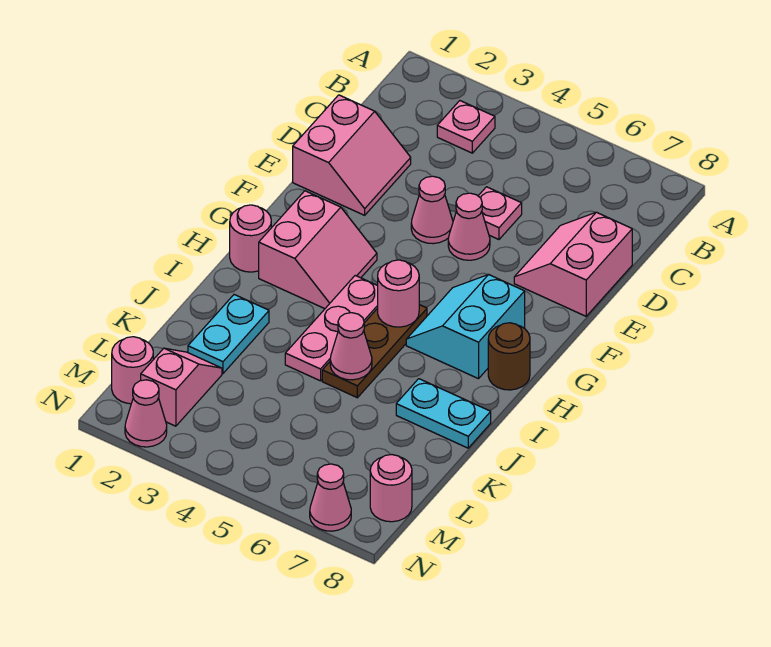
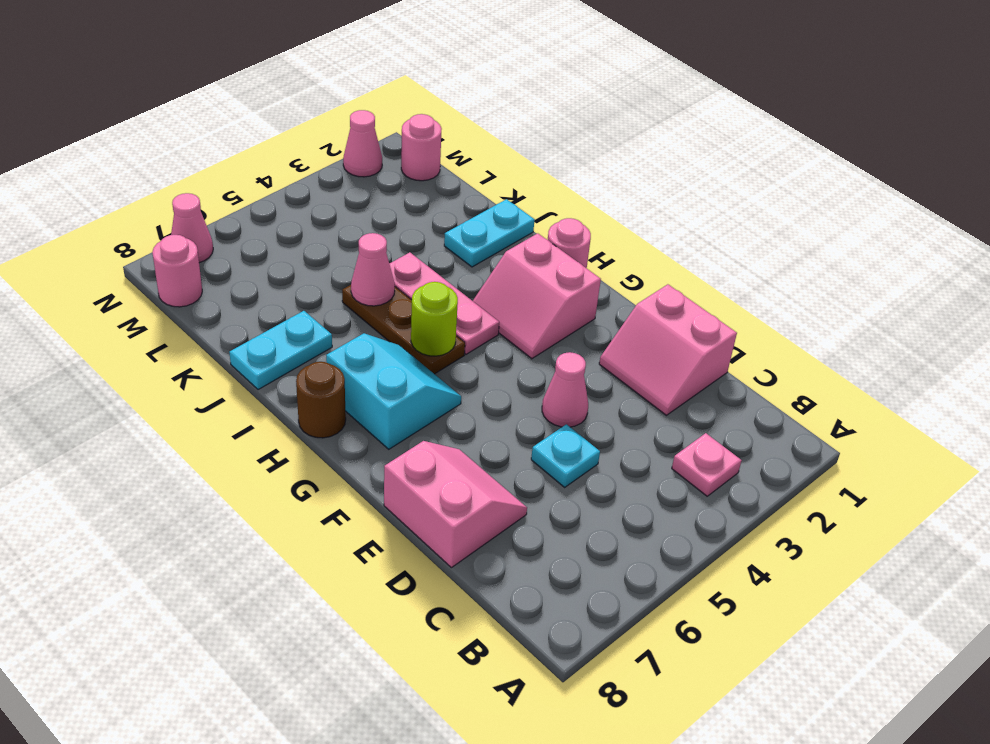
pink plate D5 level 1 -> cyan plate D5 level 1
pink cone E5 level 1 -> none
pink round brick H5 level 2 -> lime round brick H5 level 2
cyan plate J2:K2 level 1 -> cyan plate J1:J2 level 1
pink slope L2:M2 level 1 top M -> none

